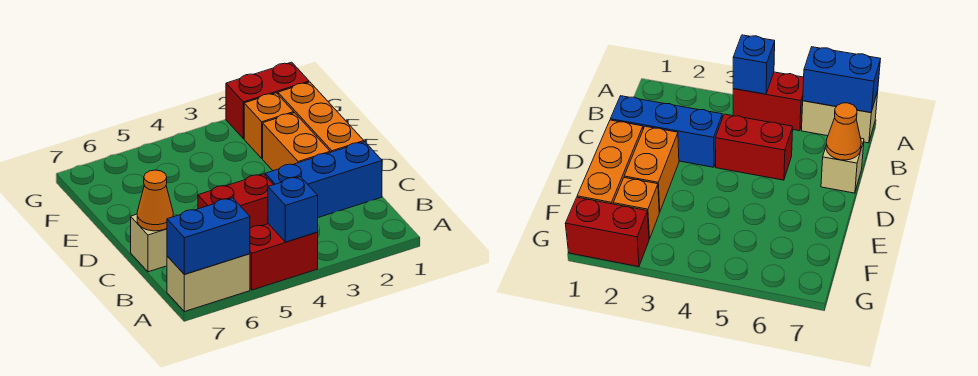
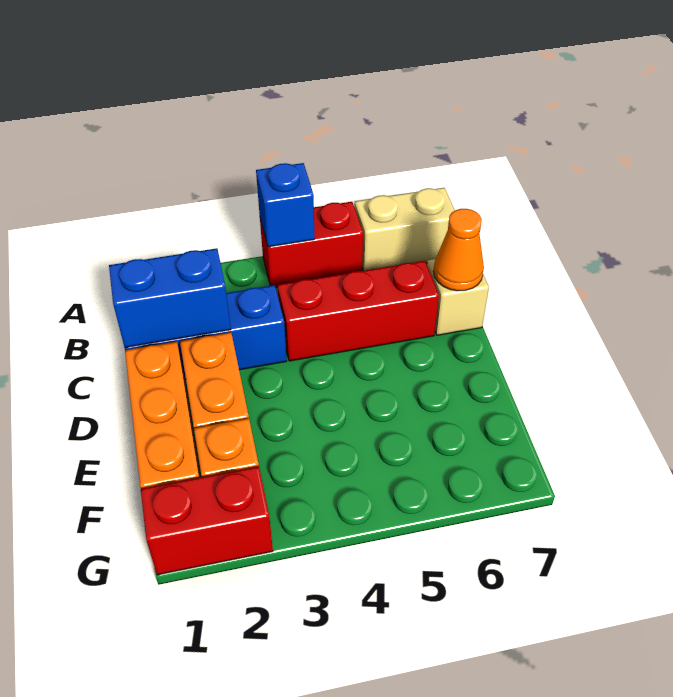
blue brick A6:A7 level 2 -> blue brick C1:C2 level 2
red brick C4:C5 level 1 -> red brick C4:C6 level 1

